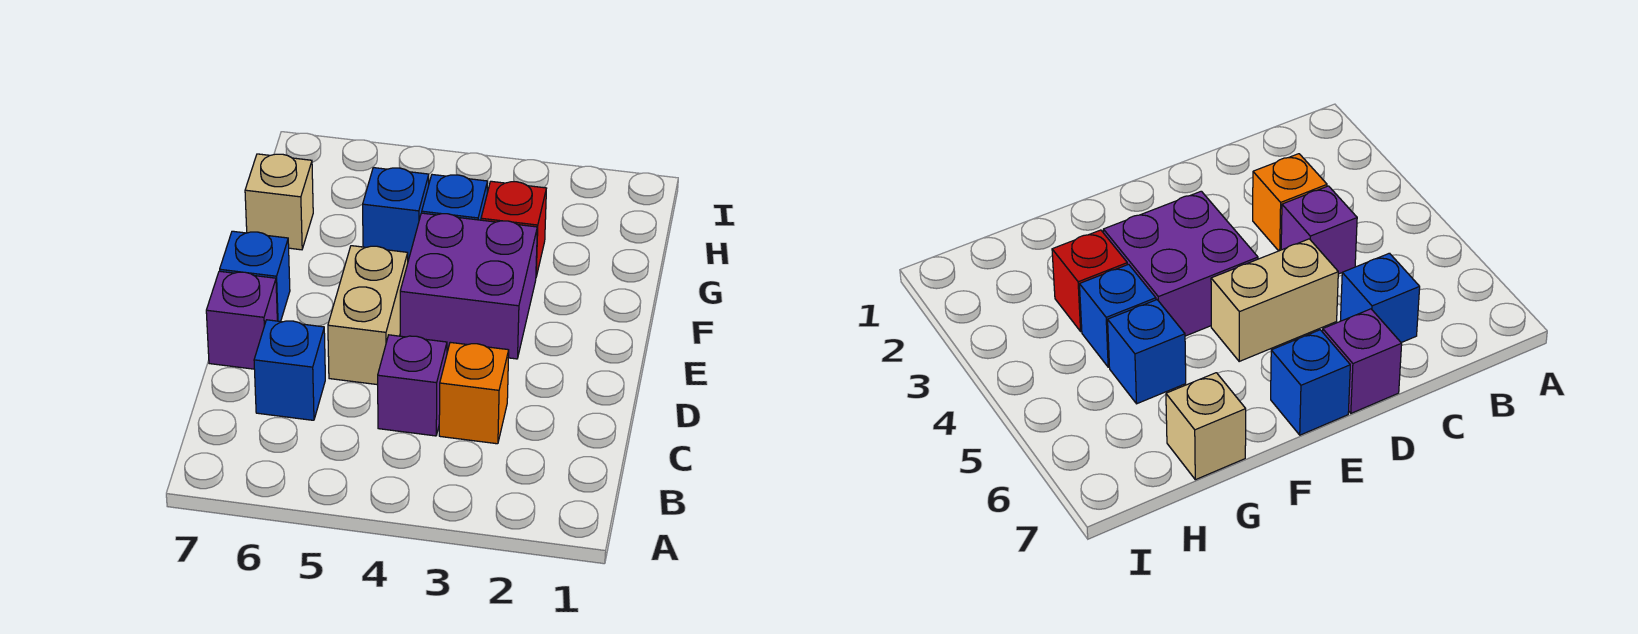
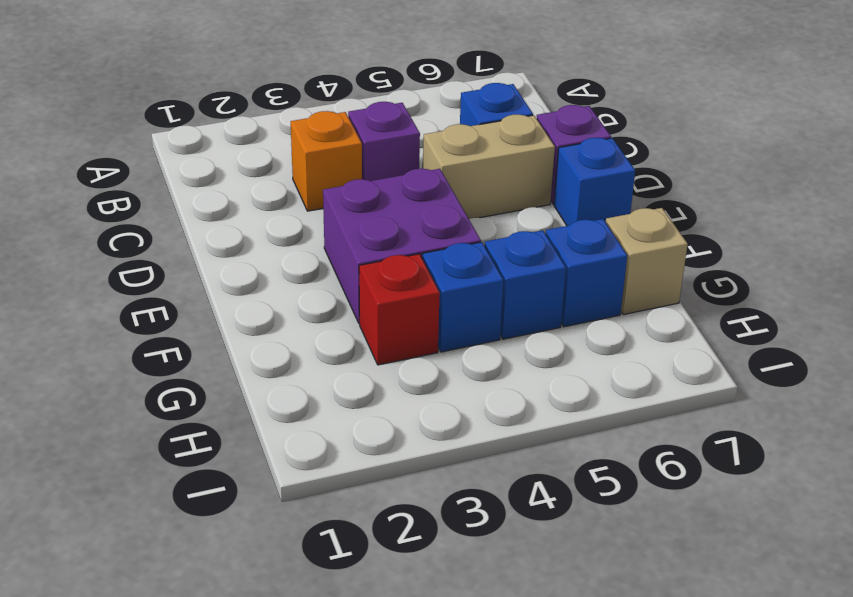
tan brick D5:E5 level 1 -> tan brick D5:D6 level 1
none -> blue brick G6 level 1

